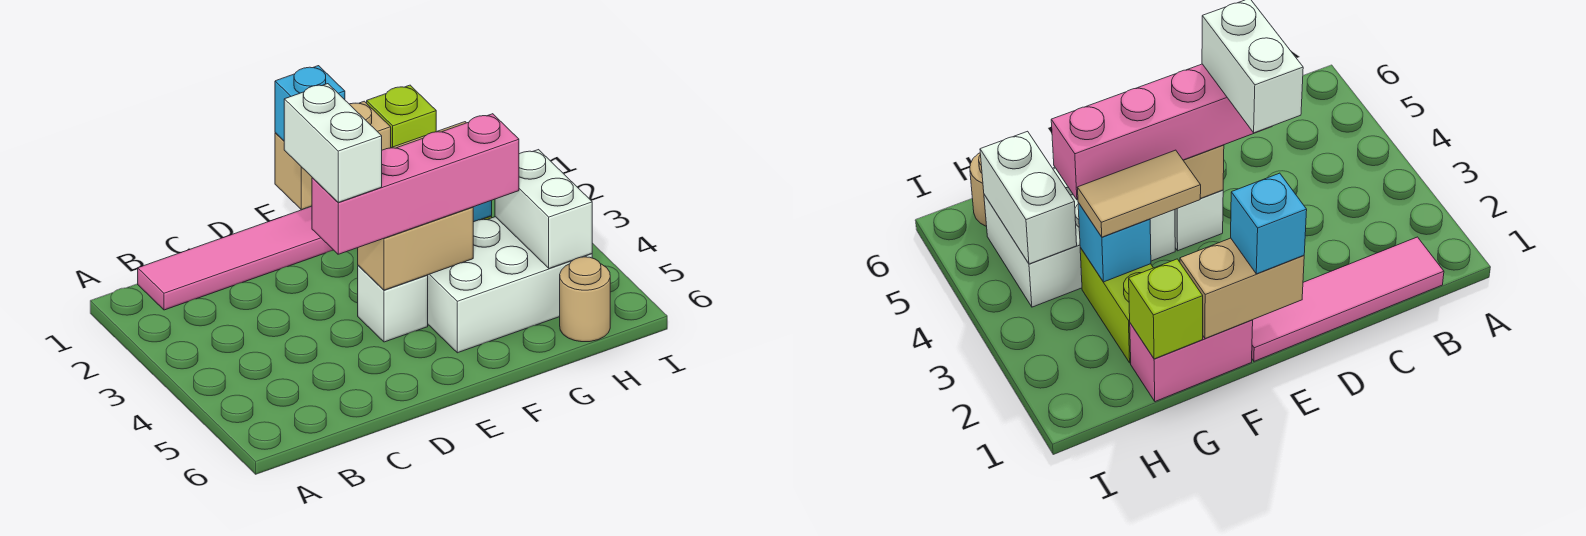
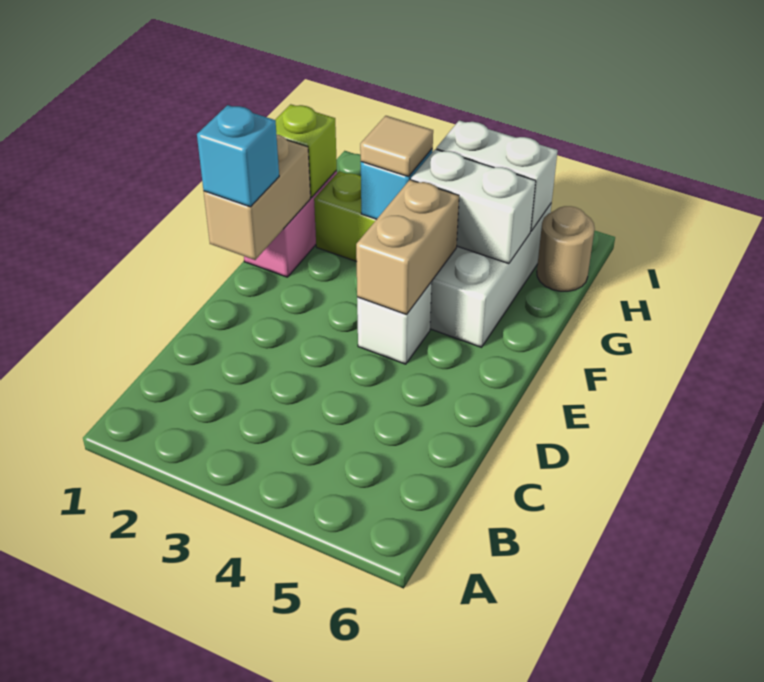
pink tile B1:E1 level 1 -> none
white brick D3:D4 level 4 -> white brick G4:G5 level 2
pink brick D4:G4 level 3 -> none
tan tile F3:G3 level 3 -> tan tile G3 level 3

